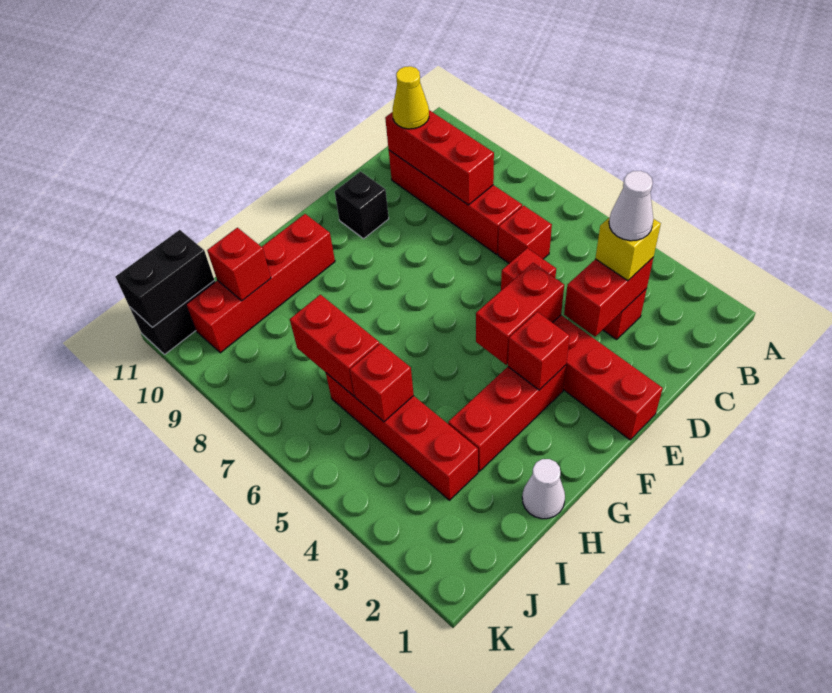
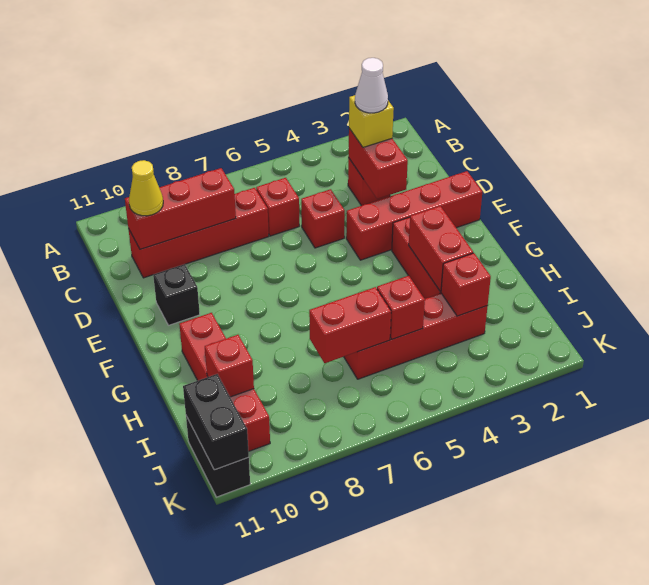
red brick E4:F4 level 2 -> red brick G3:H3 level 2
red brick F3 level 2 -> red brick I3 level 2
white cone H1 level 1 -> none

